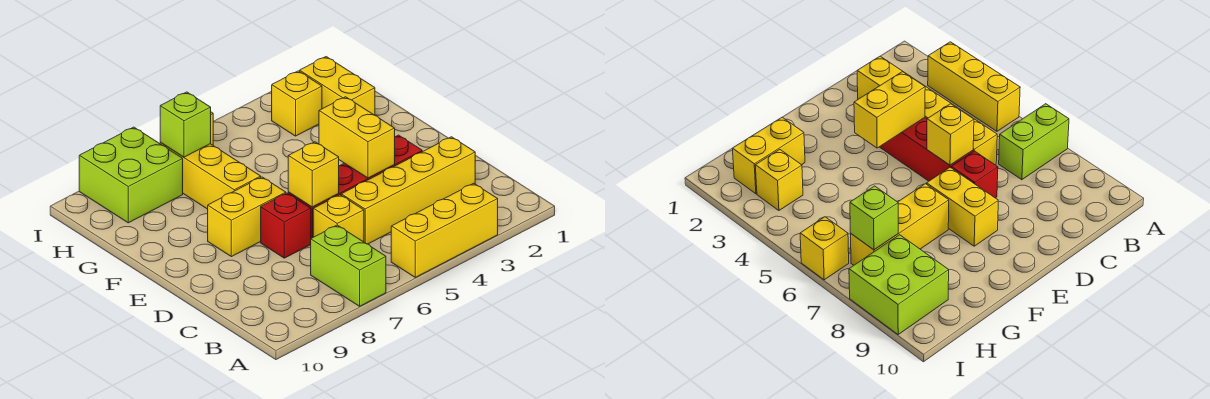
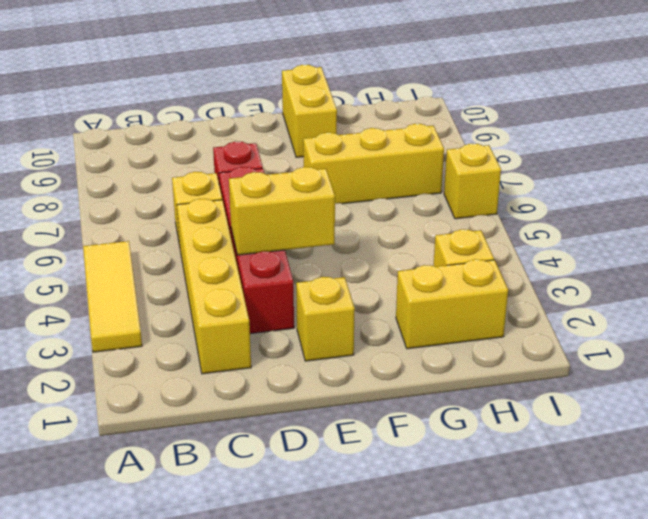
yellow brick A3:A5 level 1 -> yellow tile A3:A5 level 1
lime brick A7:B7 level 1 -> none
yellow brick D6 level 2 -> yellow brick E2 level 1
yellow brick E7:E8 level 1 -> yellow brick F9:F10 level 1
lime brick H7 level 2 -> none
lime brick H8:I9 level 1 -> none

